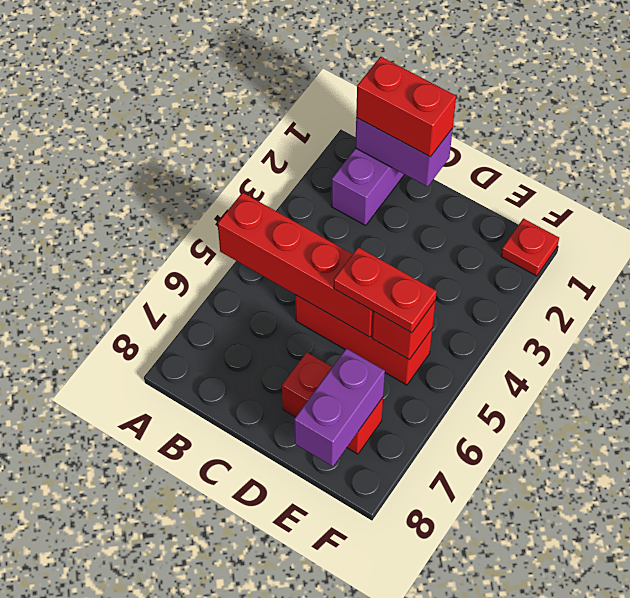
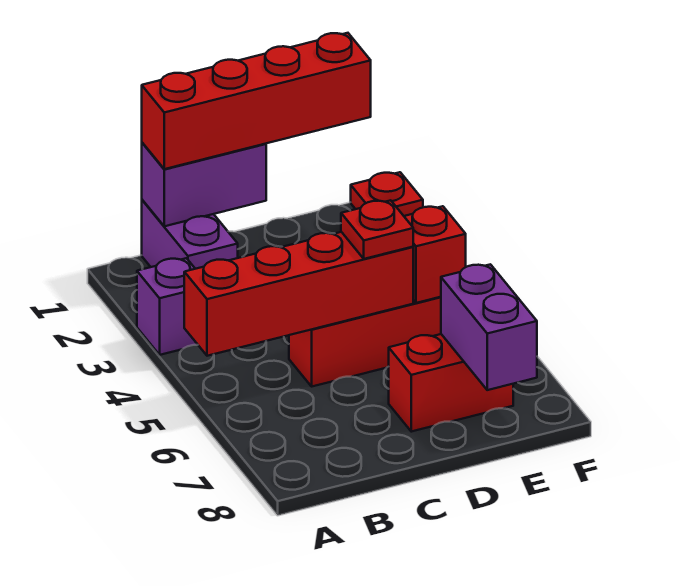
none -> purple brick A3 level 1
red brick B1:C1 level 3 -> red brick B1:E1 level 3
red plate D5:E5 level 3 -> red plate D5 level 3

